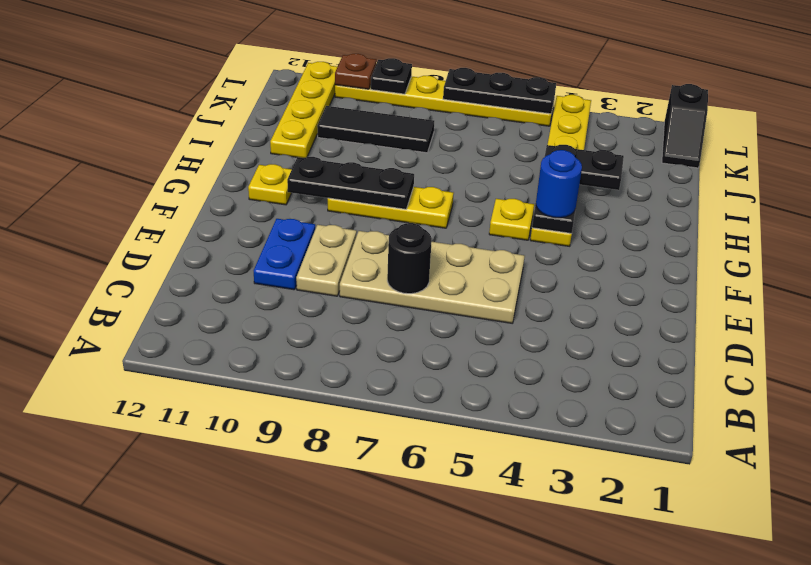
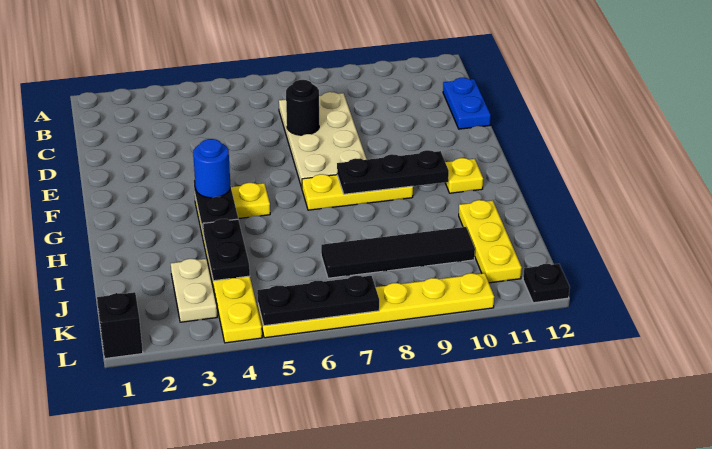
tan plate D5:E8 level 1 -> tan plate C7:F8 level 1
tan plate D9:E9 level 1 -> tan plate J3:K3 level 1
blue plate D10:E10 level 1 -> blue plate C12:D12 level 1
black plate I3:I4 level 2 -> black plate I4:J4 level 2
yellow plate I11:L11 level 1 -> yellow plate I11:K11 level 1
black tile J8:J10 level 1 -> black tile J7:J10 level 1
black plate L9 level 2 -> black plate L12 level 1
brown plate L10 level 2 -> none

